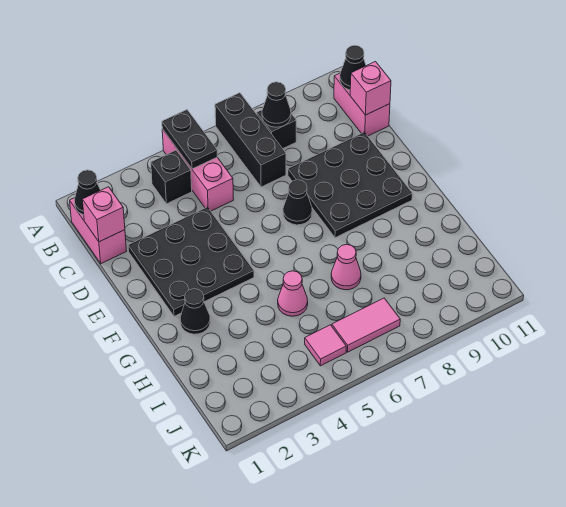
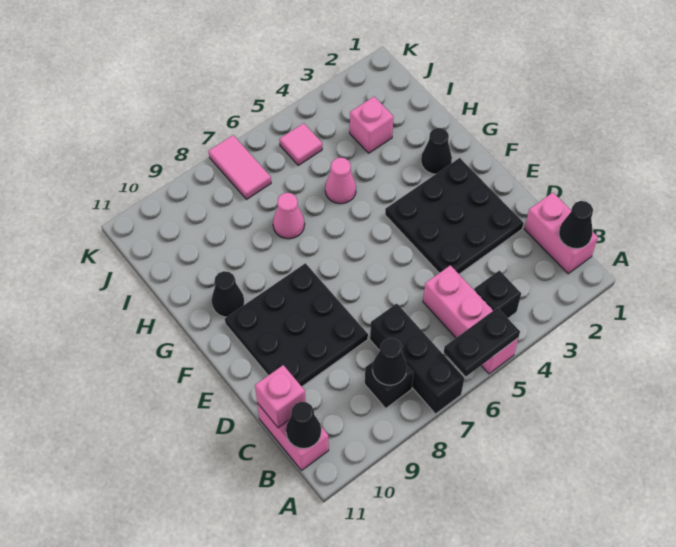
black plate A5:B5 level 2 -> black plate A5:A6 level 2
pink brick C1 level 2 -> pink brick I3 level 1
black cone E7 level 1 -> black cone G10 level 1
pink tile J6:J7 level 1 -> pink tile J7:K7 level 1

